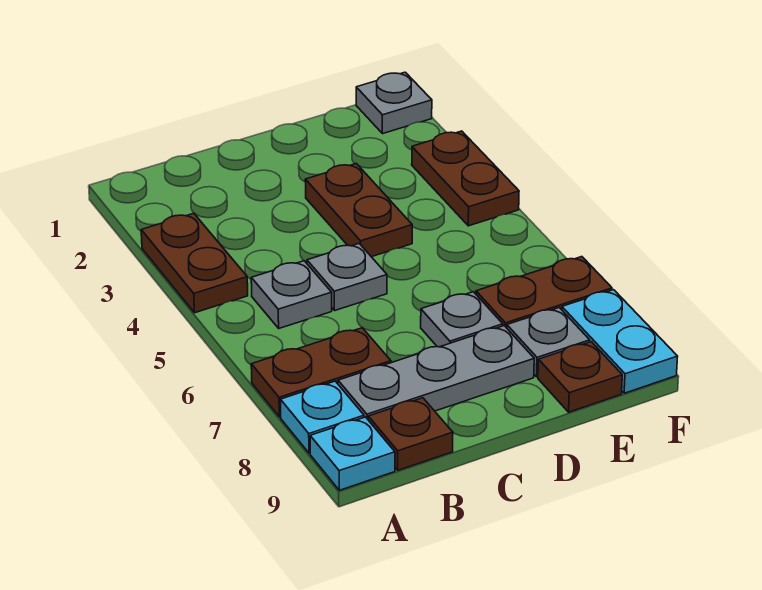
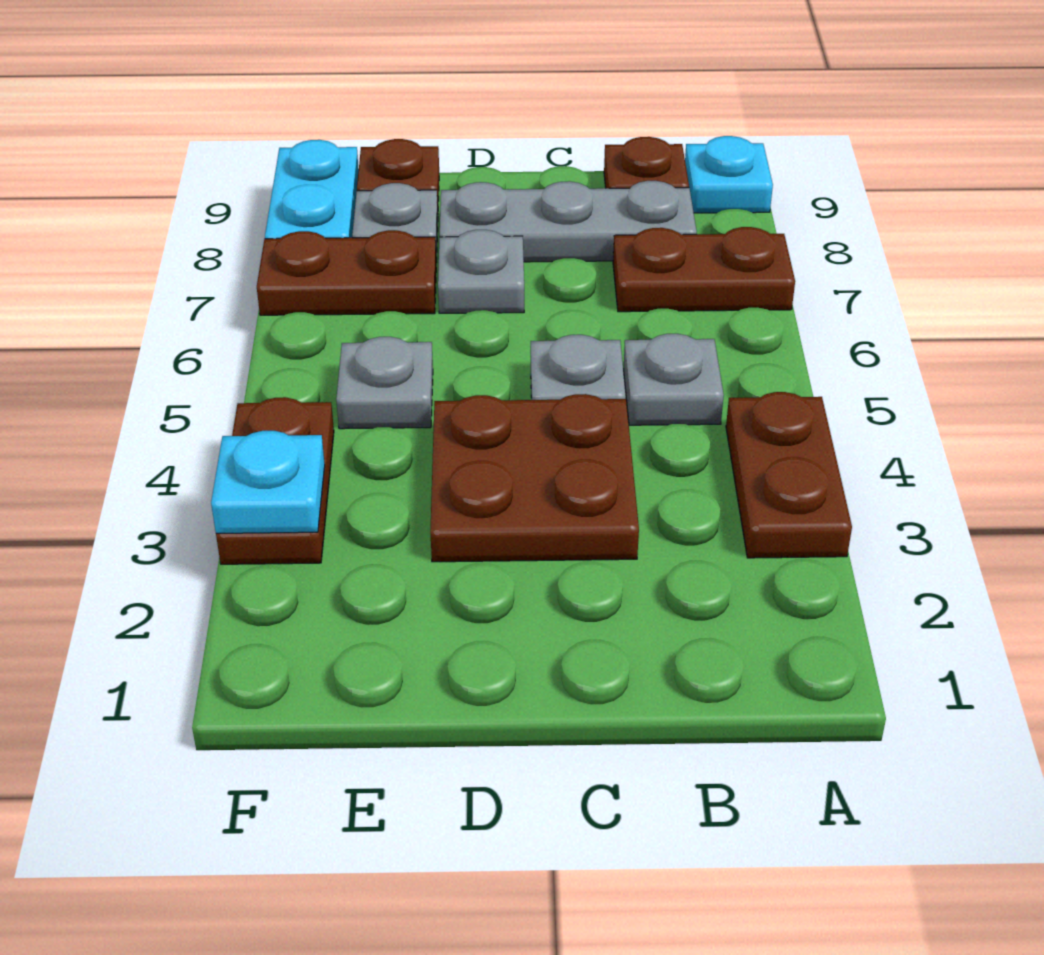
cyan plate A8 level 1 -> cyan plate F3 level 2
brown plate D3:D4 level 1 -> brown plate C3:D4 level 1
grey plate F1 level 1 -> grey plate E5 level 1

